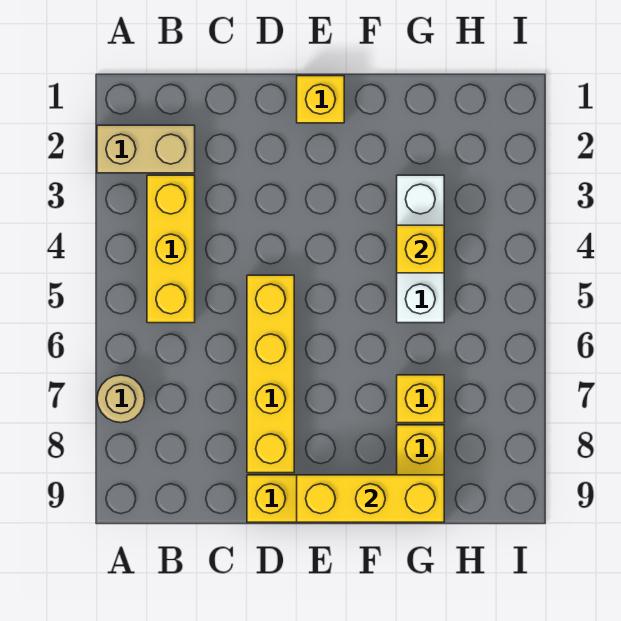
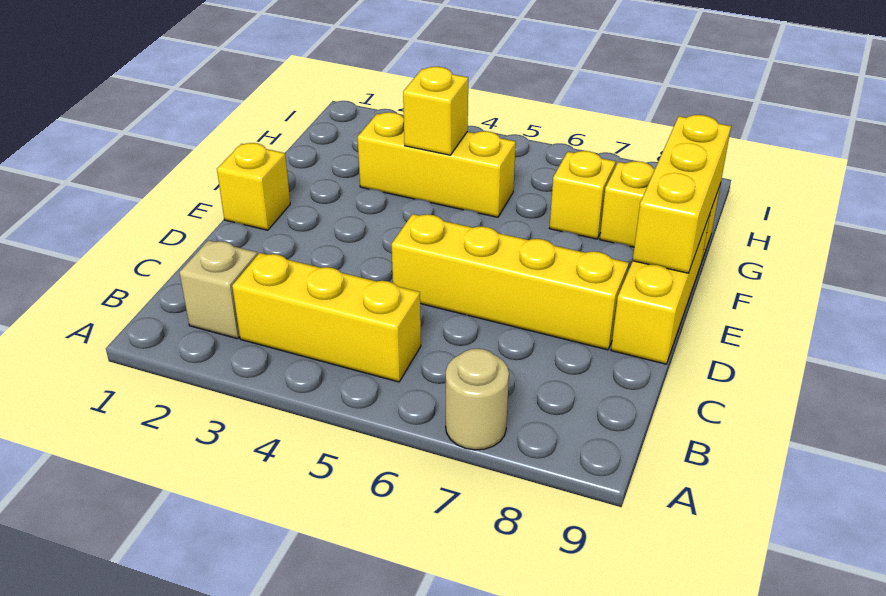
tan brick A2:B2 level 1 -> tan brick B2 level 1
white brick G3:G5 level 1 -> yellow brick G3:G5 level 1

